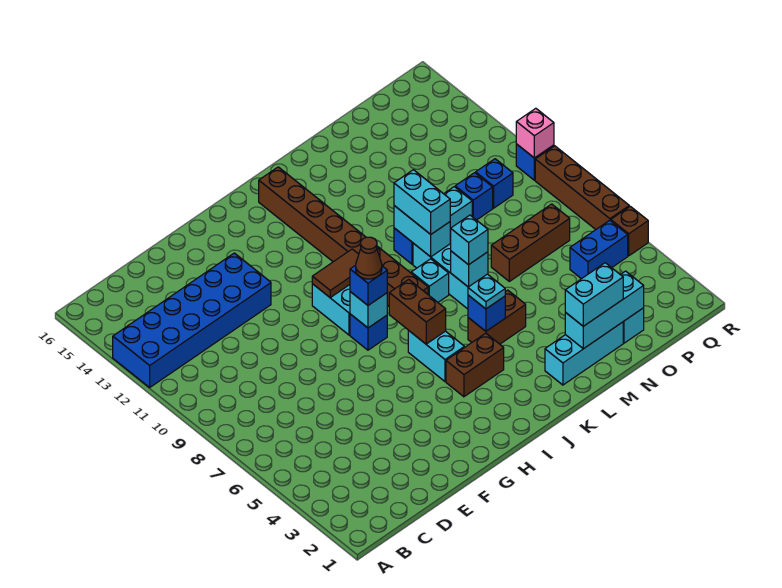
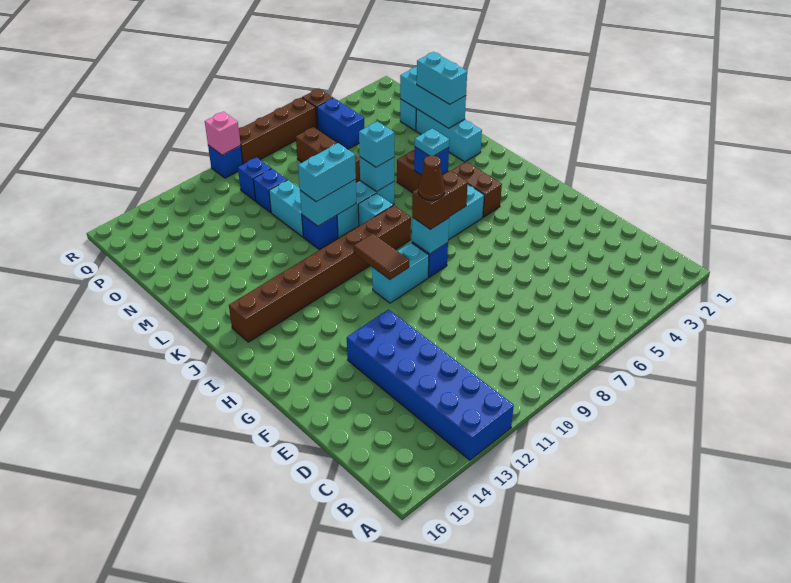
blue brick H8 level 3 -> brown brick H8 level 3

